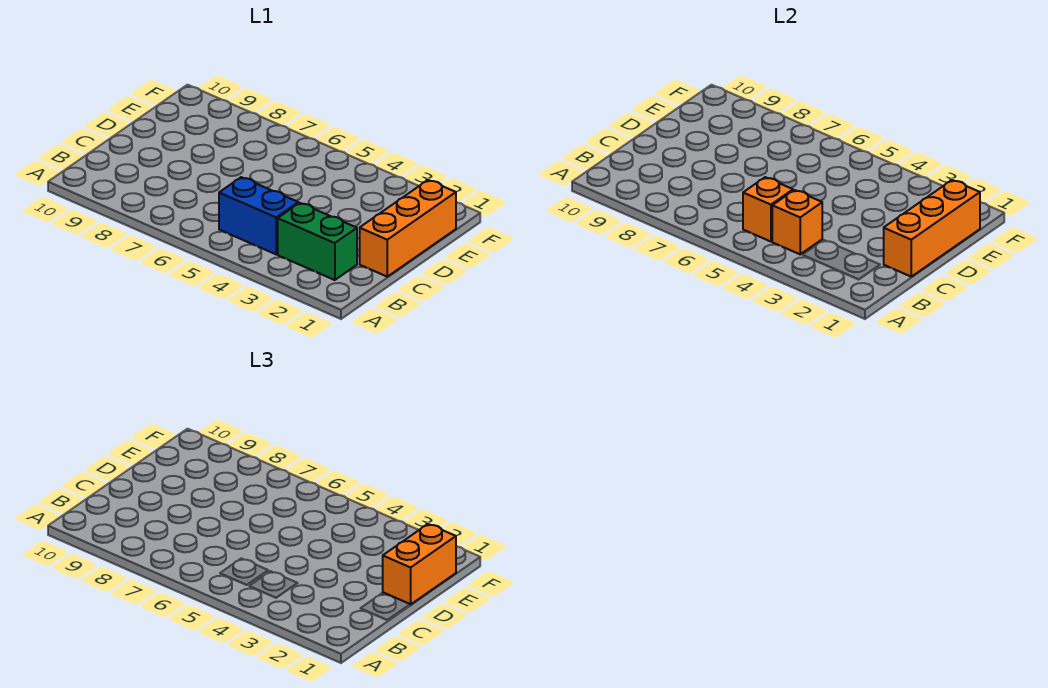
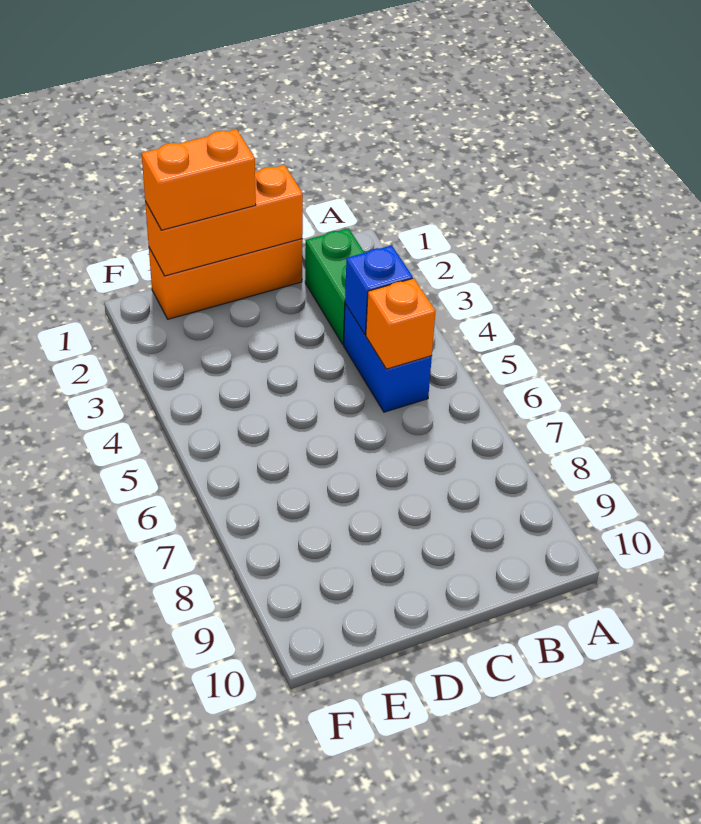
orange brick B4 level 2 -> blue brick B4 level 2

